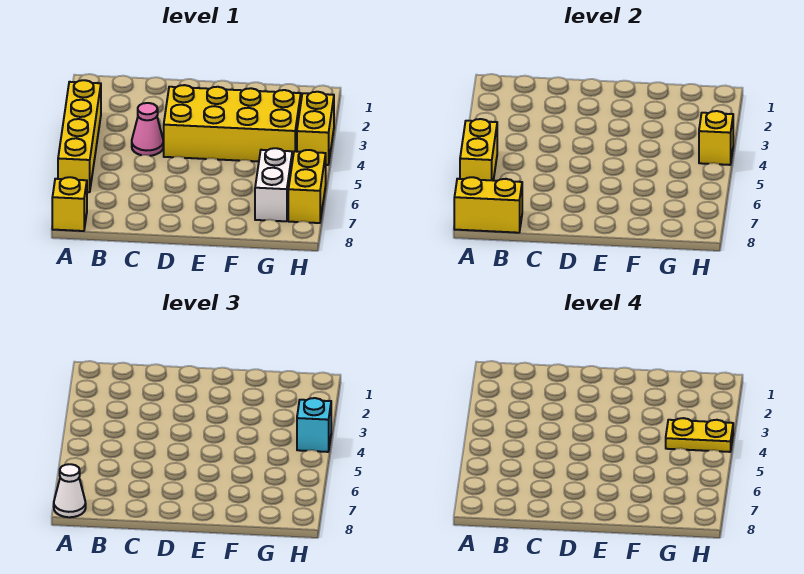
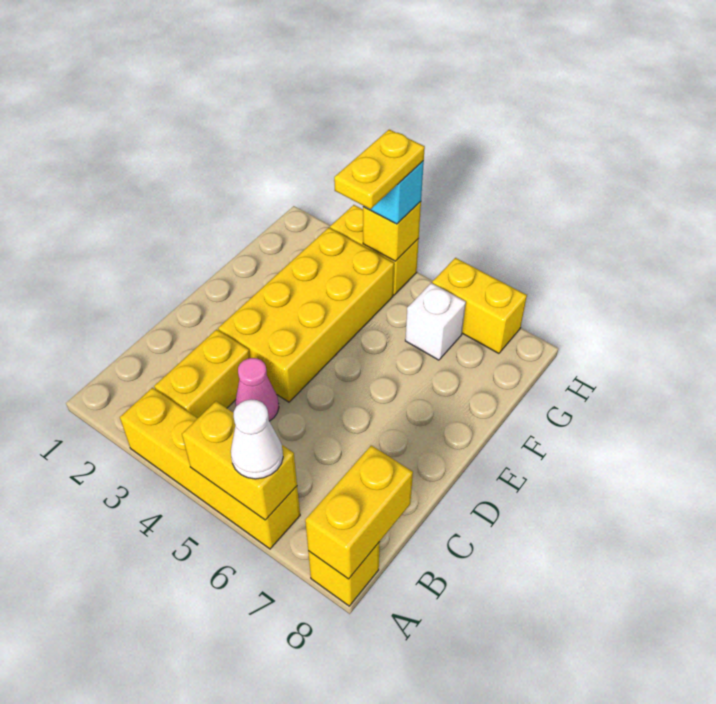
white cone A8 level 3 -> white cone A6 level 3
none -> yellow brick B3:C3 level 1
white brick G6:G7 level 1 -> white brick G6 level 1

